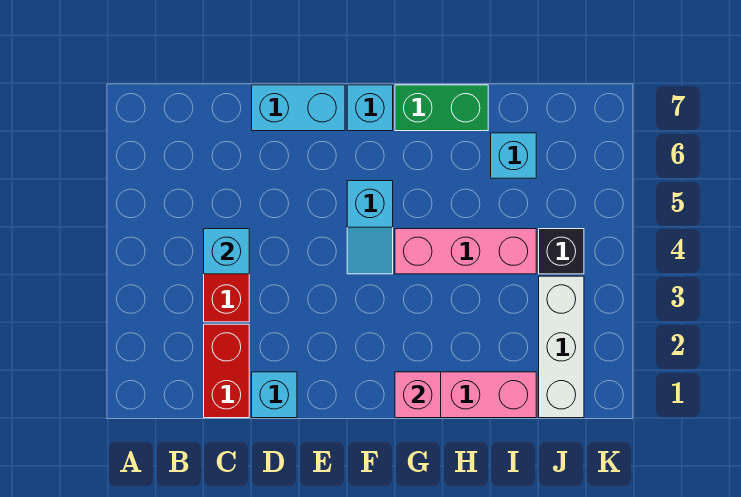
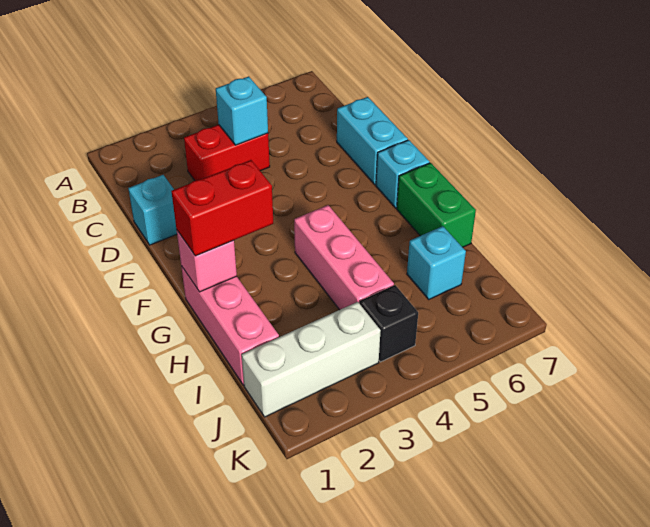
red brick C1:C2 level 1 -> red brick G1:G2 level 3
cyan slope F4:F5 level 1 top 5 -> none

